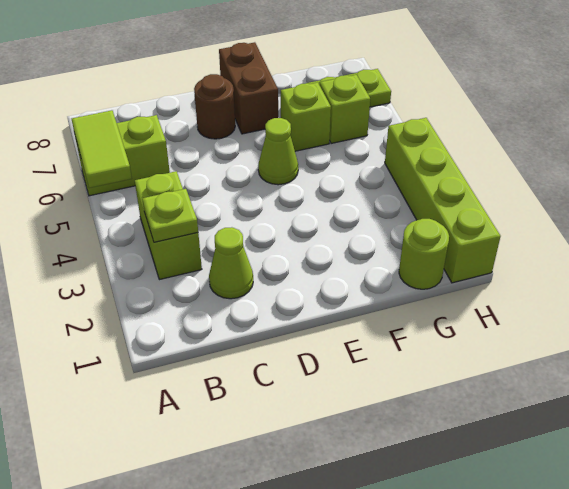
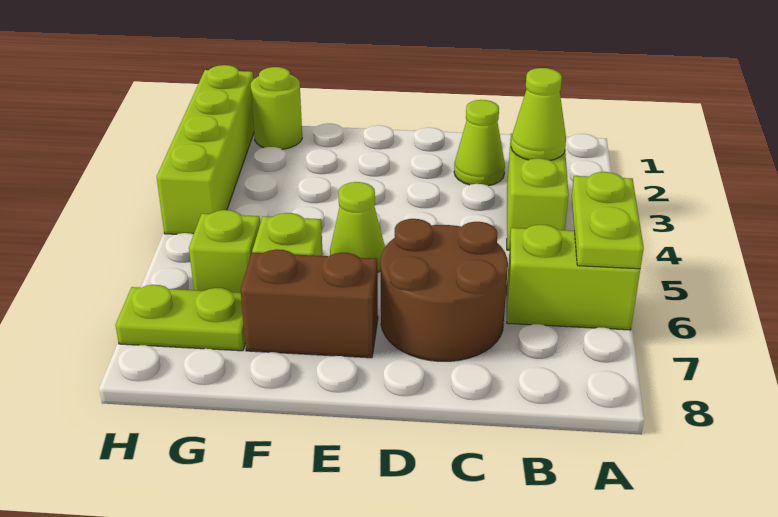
lime tile A5:A6 level 2 -> lime plate A5:A6 level 2
lime plate B3 level 2 -> lime cone B3 level 2
brown round brick D7 level 1 -> brown round brick C6:D7 level 1
brown brick E7:E8 level 1 -> brown brick E7:F7 level 1

